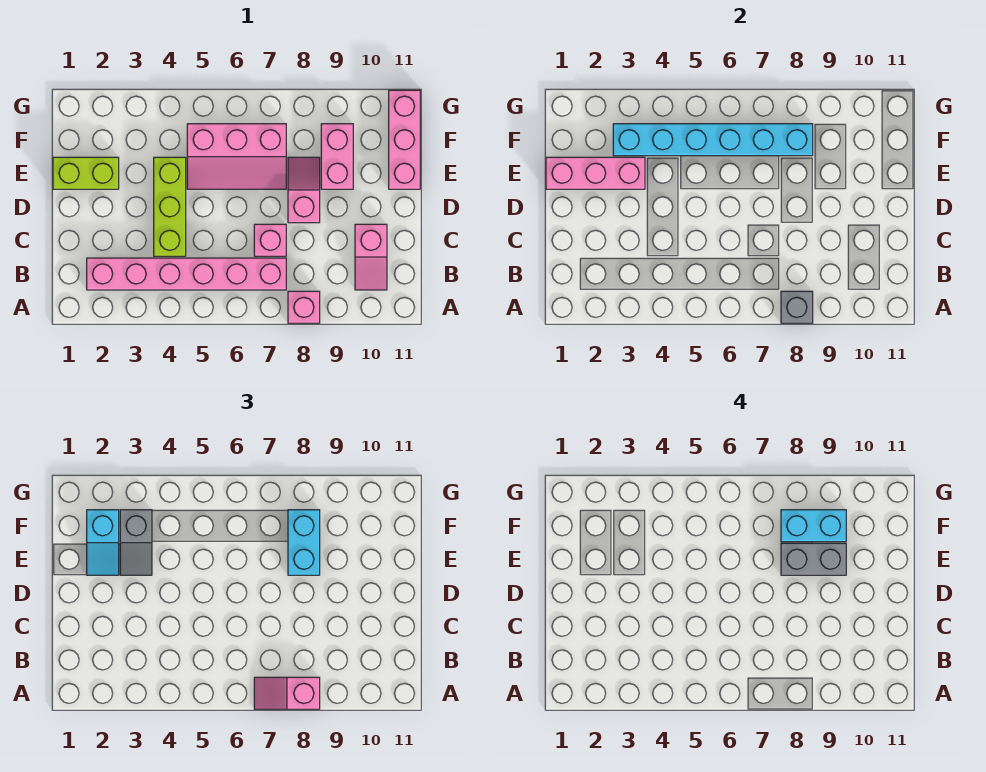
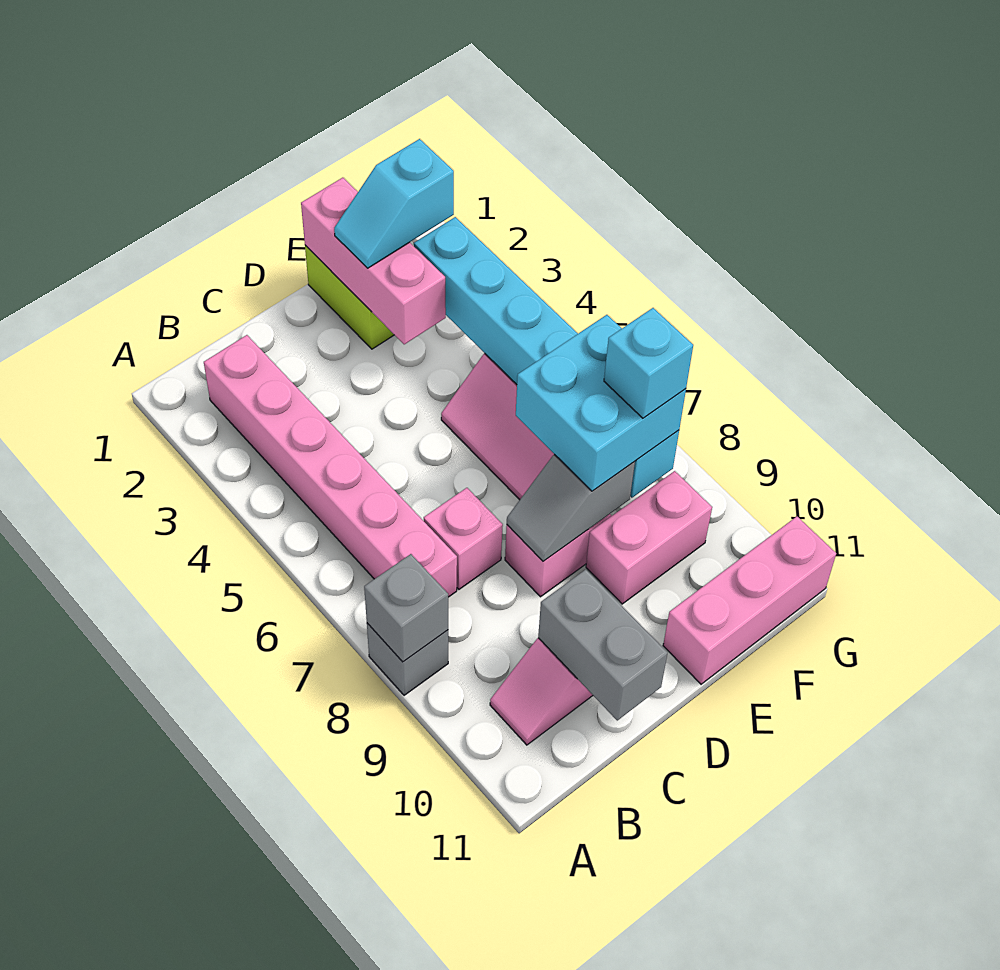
pink slope A7:A8 level 3 top 8 -> none
pink brick A8 level 1 -> grey brick A8 level 1
lime brick C4:E4 level 1 -> none
grey slope E3:F3 level 3 top F -> grey slope D8:E8 level 2 top E
cyan brick E8:F8 level 3 -> cyan brick E7:F8 level 3
grey brick E8:E9 level 4 -> grey brick C10:C11 level 2
cyan brick F8:F9 level 4 -> cyan brick F8 level 4

